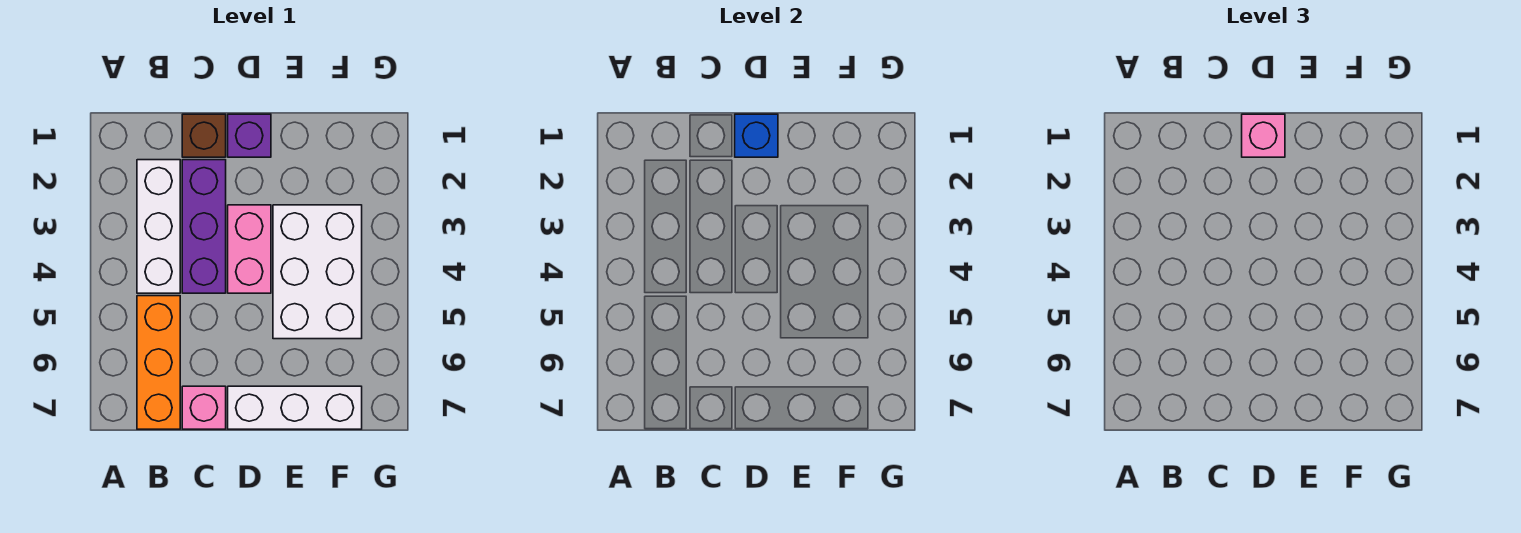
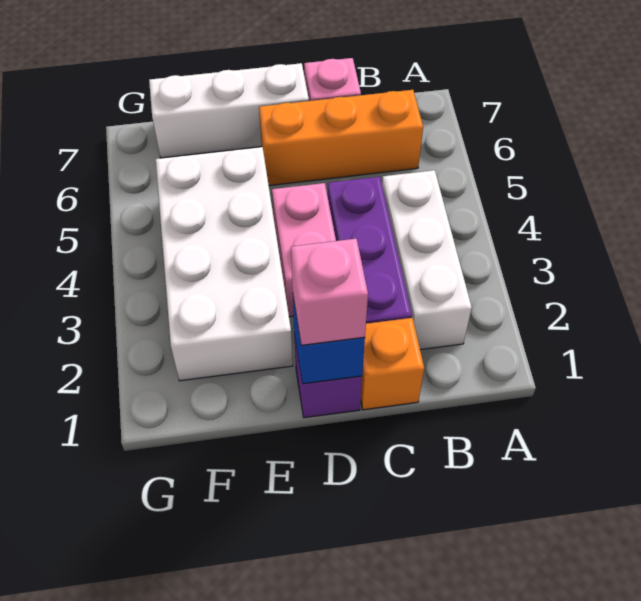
orange brick B5:B7 level 1 -> orange brick B6:D6 level 1
brown brick C1 level 1 -> orange brick C1 level 1
white brick E3:F5 level 1 -> white brick E2:F5 level 1

